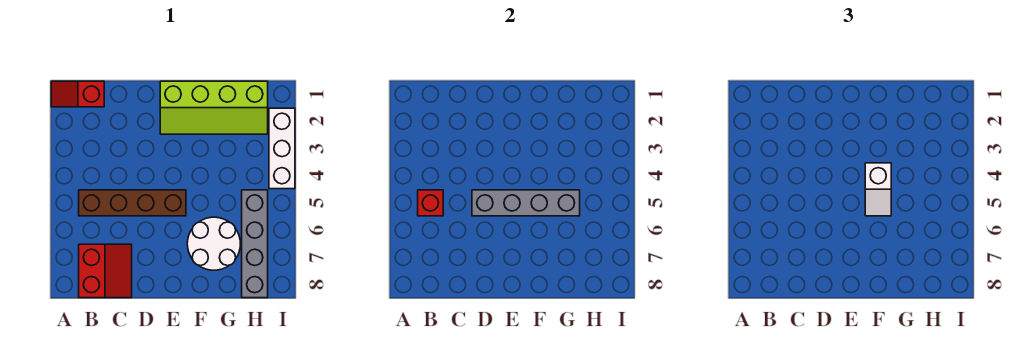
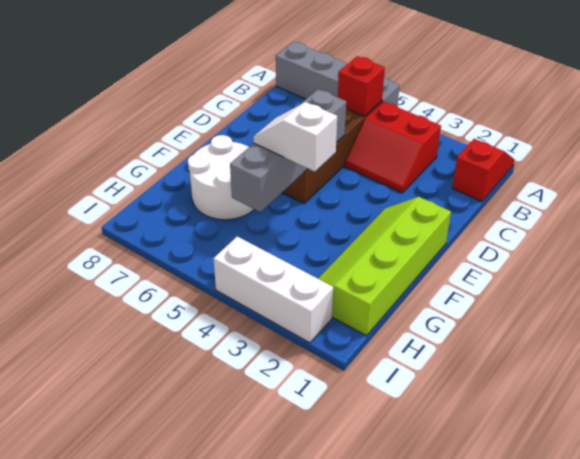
red slope B7:C8 level 1 top B -> red slope B3:C4 level 1 top B
grey brick H5:H8 level 1 -> grey brick A5:A8 level 1

